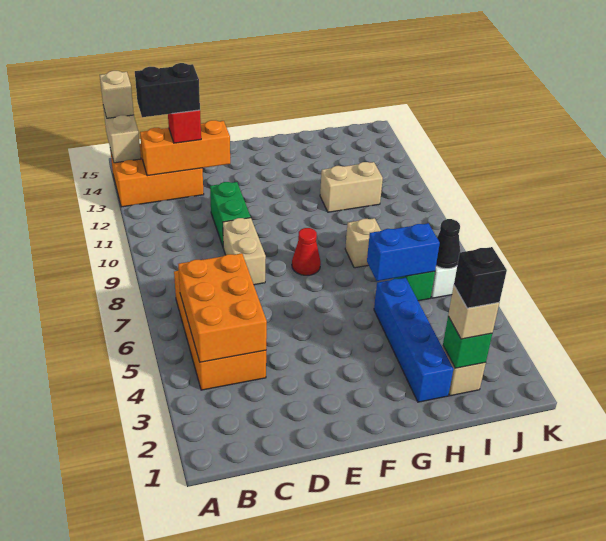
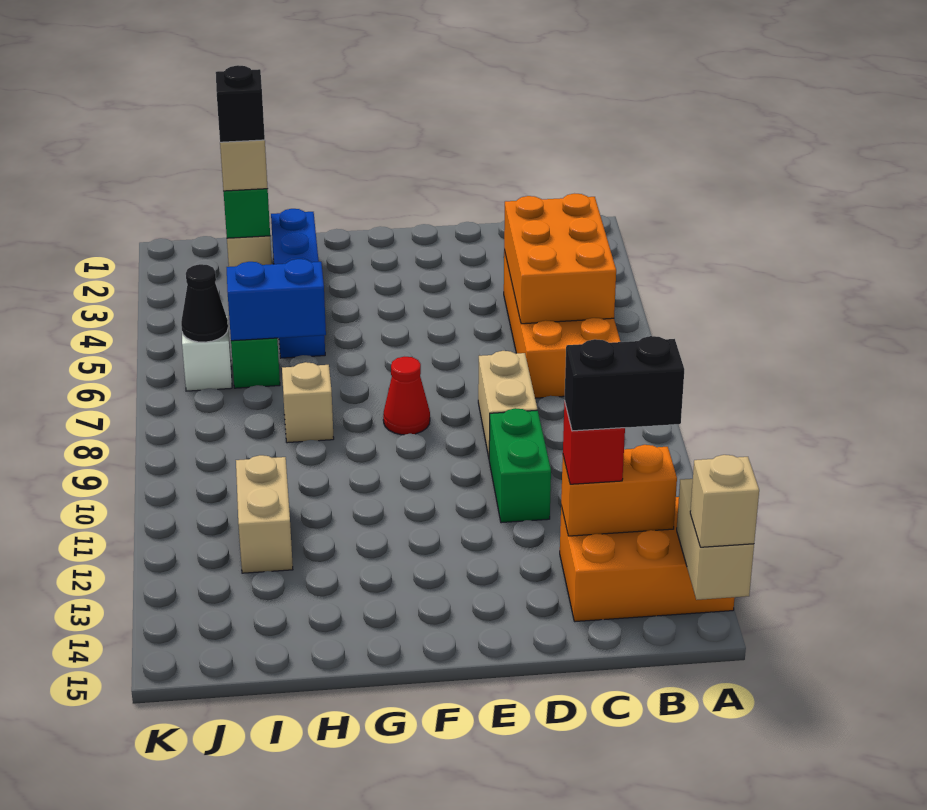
orange brick B13:D13 level 2 -> orange brick B13:C13 level 2
tan brick H11:I11 level 1 -> tan brick I11:I12 level 1

